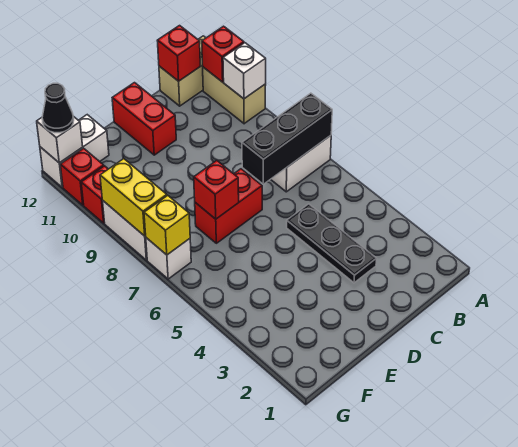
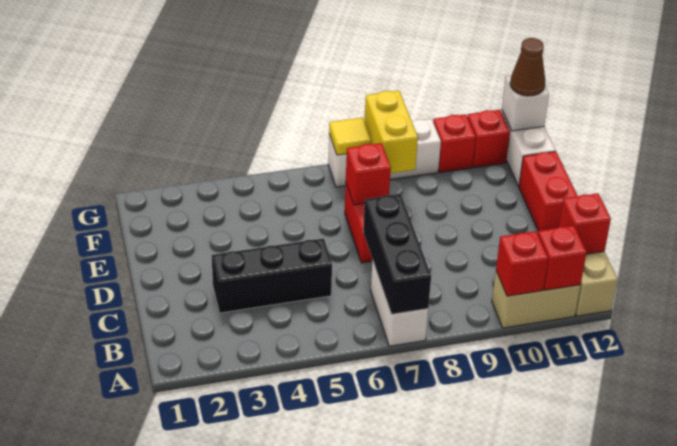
white brick A10 level 2 -> red brick A10 level 2
black plate C3:C5 level 1 -> black brick C3:C5 level 1
red brick D11:D12 level 1 -> red brick D12:E12 level 1
yellow brick G7 level 2 -> yellow tile G7 level 2
yellow brick G8:G9 level 2 -> yellow brick F8:G8 level 2
black cone G12 level 3 -> brown cone G12 level 3

